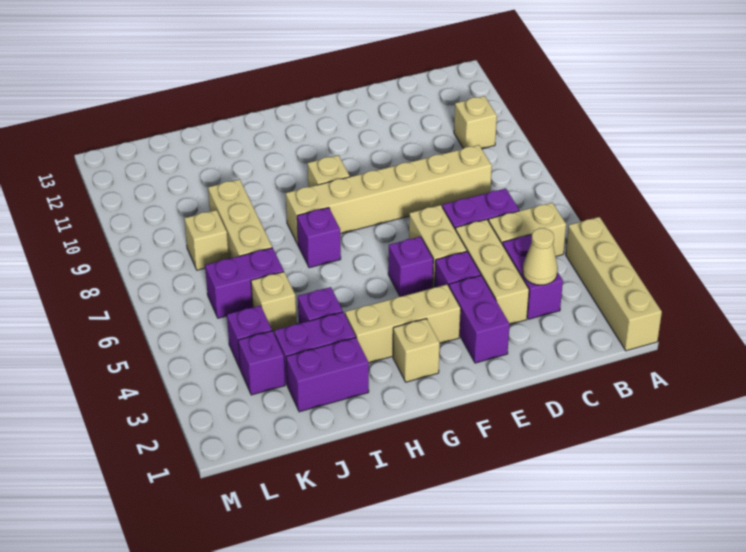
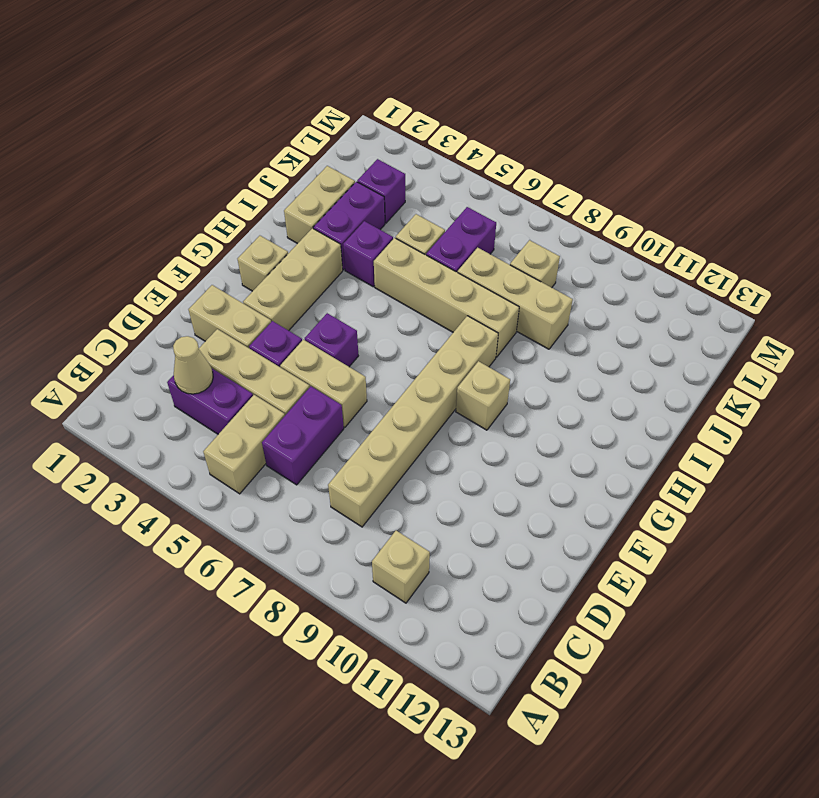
tan brick A1:A4 level 1 -> tan brick I5:I8 level 1
purple brick E2:E3 level 1 -> tan brick E2:E3 level 1
purple brick H7 level 1 -> none
purple brick I2:J2 level 1 -> tan brick I2:J2 level 1
purple brick K4 level 1 -> none

